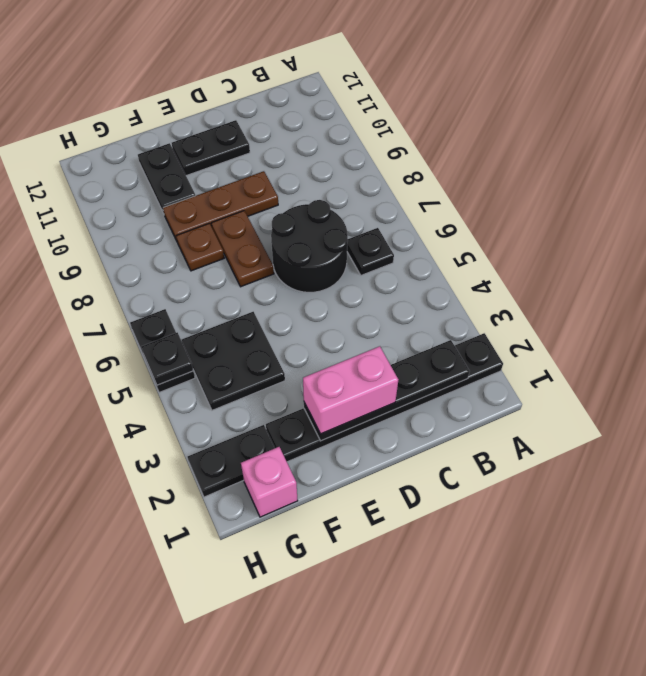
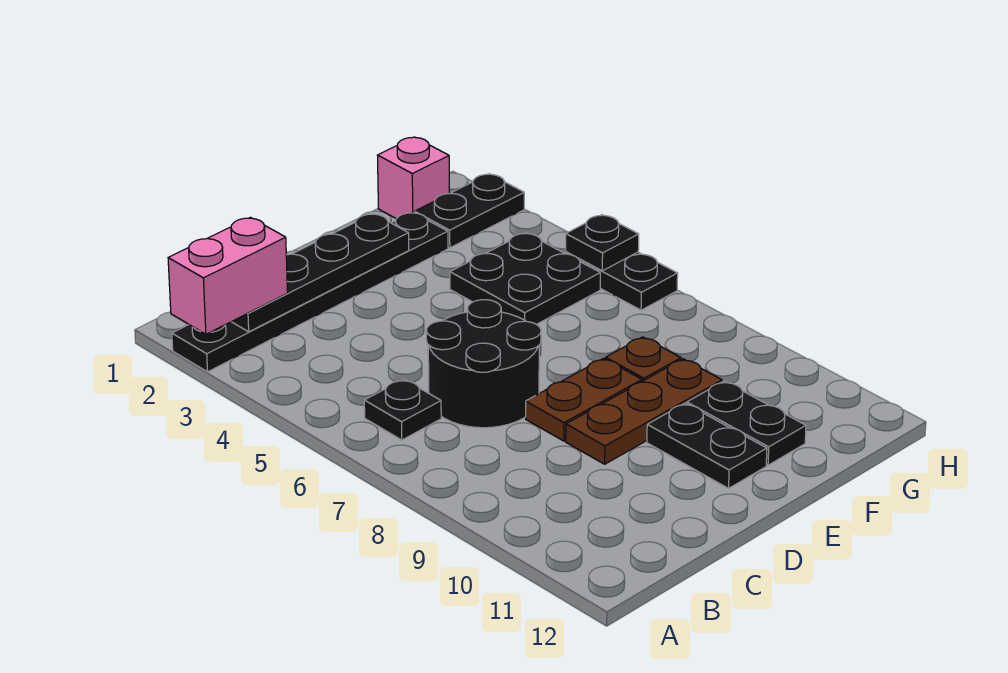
pink brick D2:E2 level 3 -> pink brick A2:B2 level 3
black plate D11:E11 level 1 -> black plate E10:E11 level 1
brown plate E7:E8 level 1 -> brown plate D8:E8 level 1

